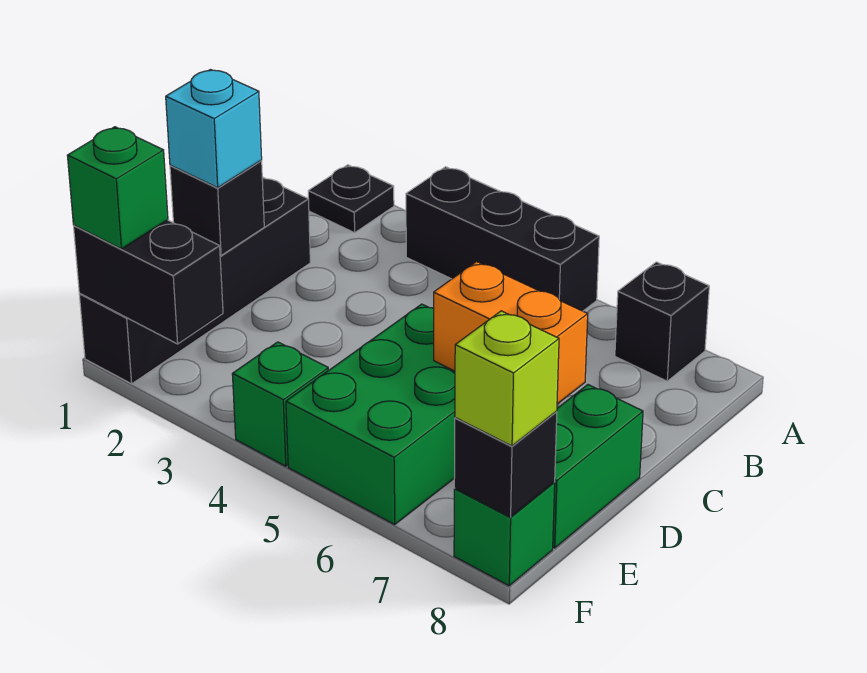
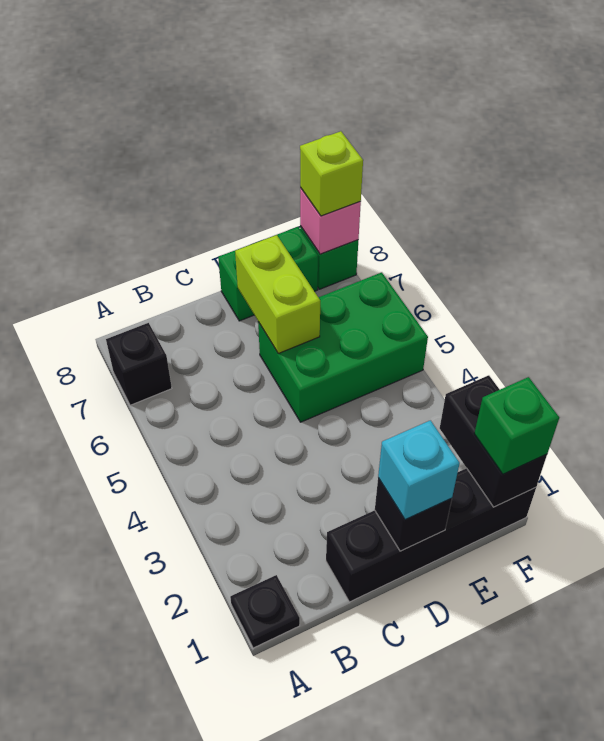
black brick A3:A5 level 1 -> none
orange brick D6:D7 level 2 -> lime brick D6:D7 level 2
green brick F4 level 1 -> none
black brick F8 level 2 -> pink brick F8 level 2

